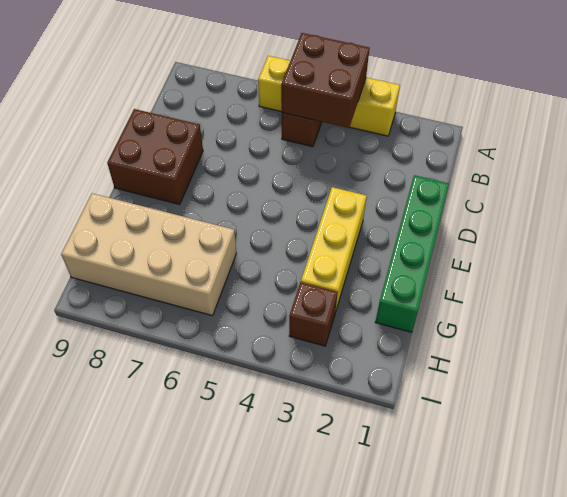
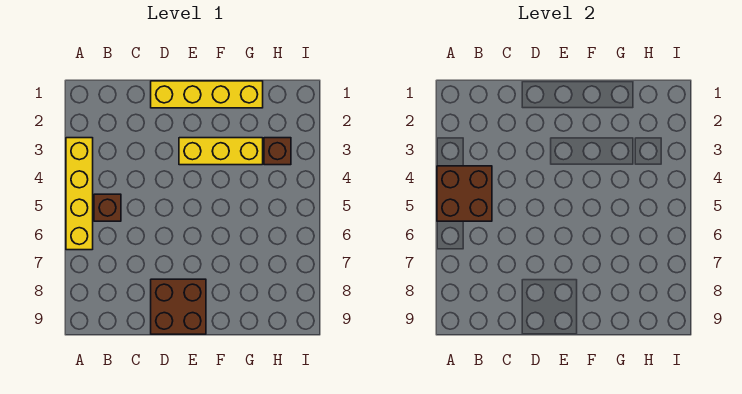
green brick D1:G1 level 1 -> yellow brick D1:G1 level 1
tan brick G6:H9 level 1 -> none

